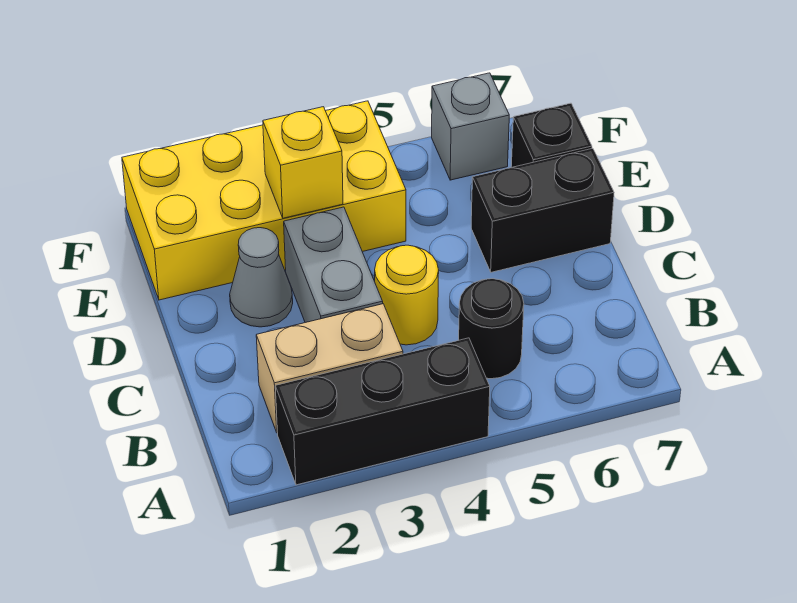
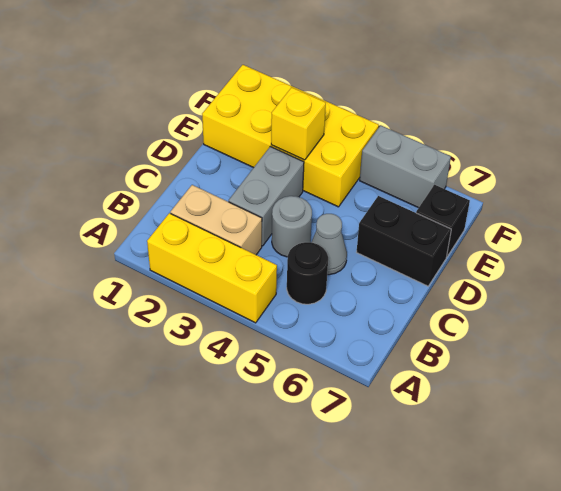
black brick A2:A4 level 1 -> yellow brick A2:A4 level 1
yellow round brick C4 level 1 -> grey round brick C4 level 1
grey cone D2 level 1 -> grey cone C5 level 1
grey brick F6 level 1 -> grey brick F5:F6 level 1

